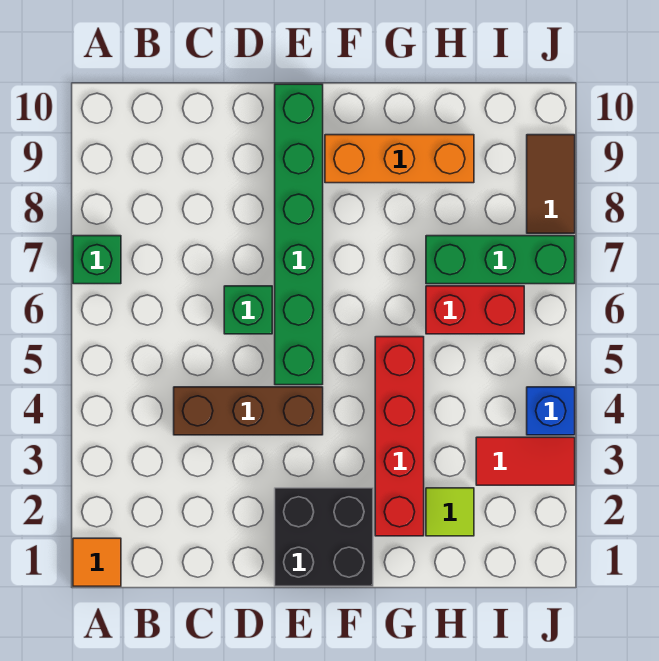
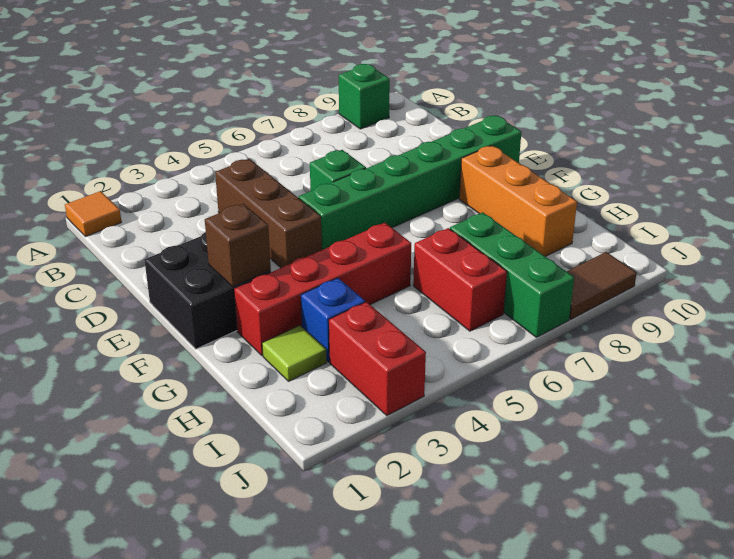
green brick A7 level 1 -> green brick A9 level 1
none -> brown brick F2 level 2
red tile I3:J3 level 1 -> red brick I3:J3 level 1
blue brick J4 level 1 -> blue brick H3 level 1

